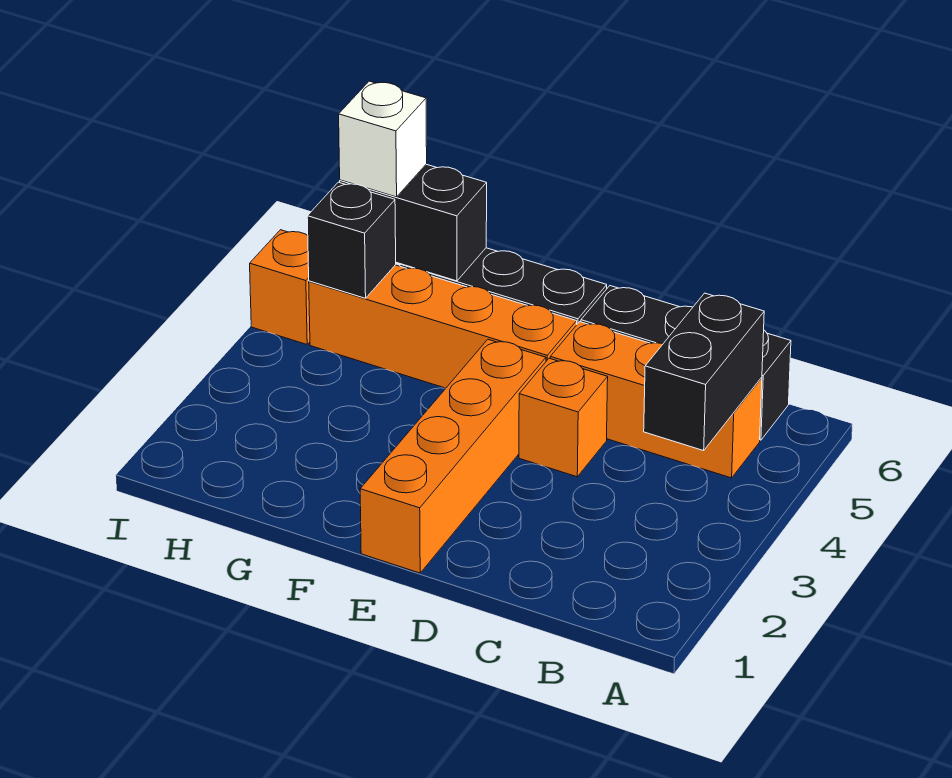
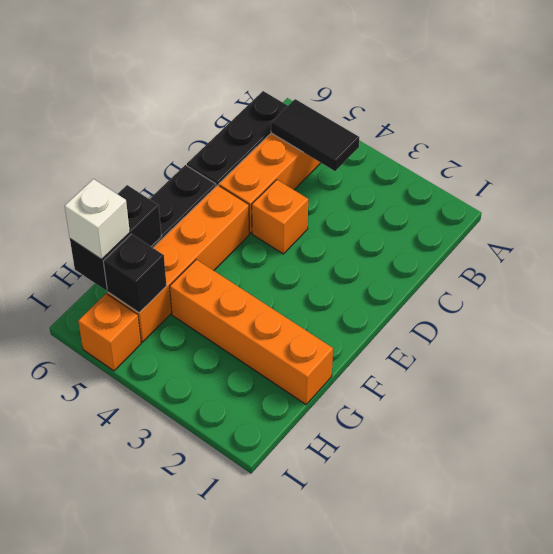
black brick B4:B5 level 2 -> black tile B4:B5 level 2
orange brick E1:E4 level 1 -> orange brick G1:G4 level 1

